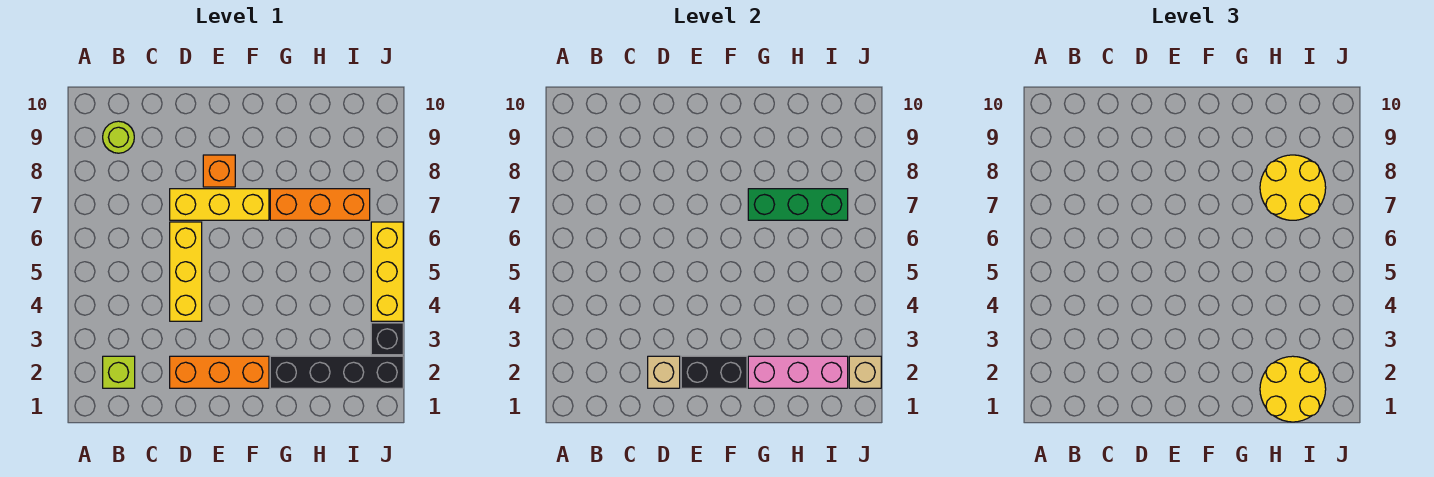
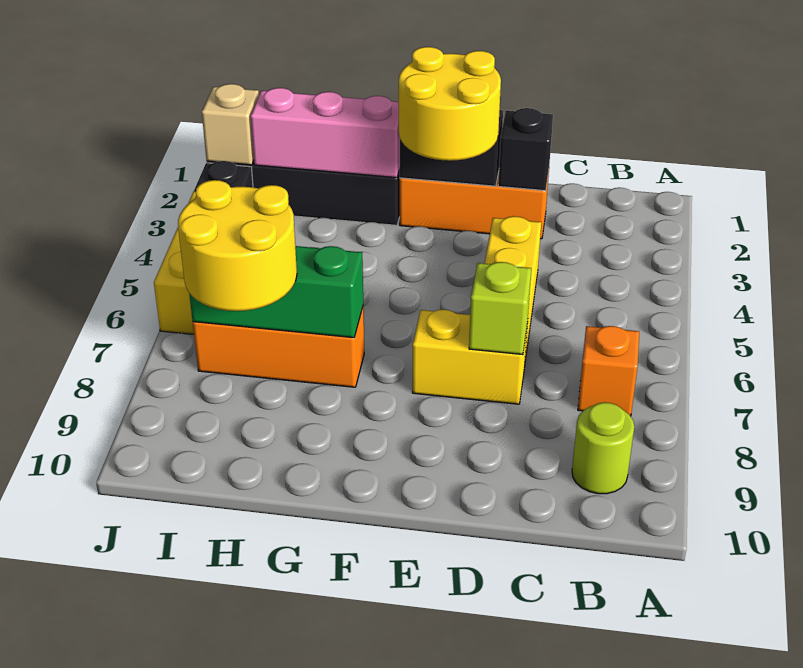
lime brick B2 level 1 -> lime brick D7 level 2
tan brick D2 level 2 -> black brick D2 level 2
yellow brick D7:F7 level 1 -> yellow brick D7:E7 level 1
orange brick E8 level 1 -> orange brick B7 level 1
yellow round brick H1:I2 level 3 -> yellow round brick E2:F3 level 3

